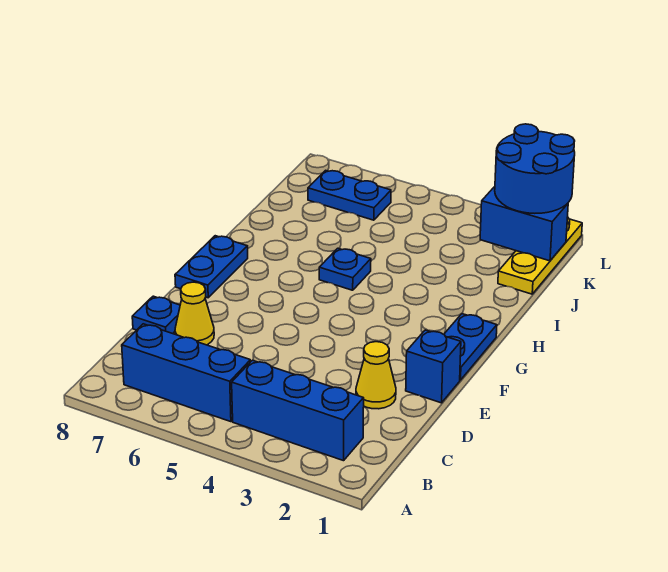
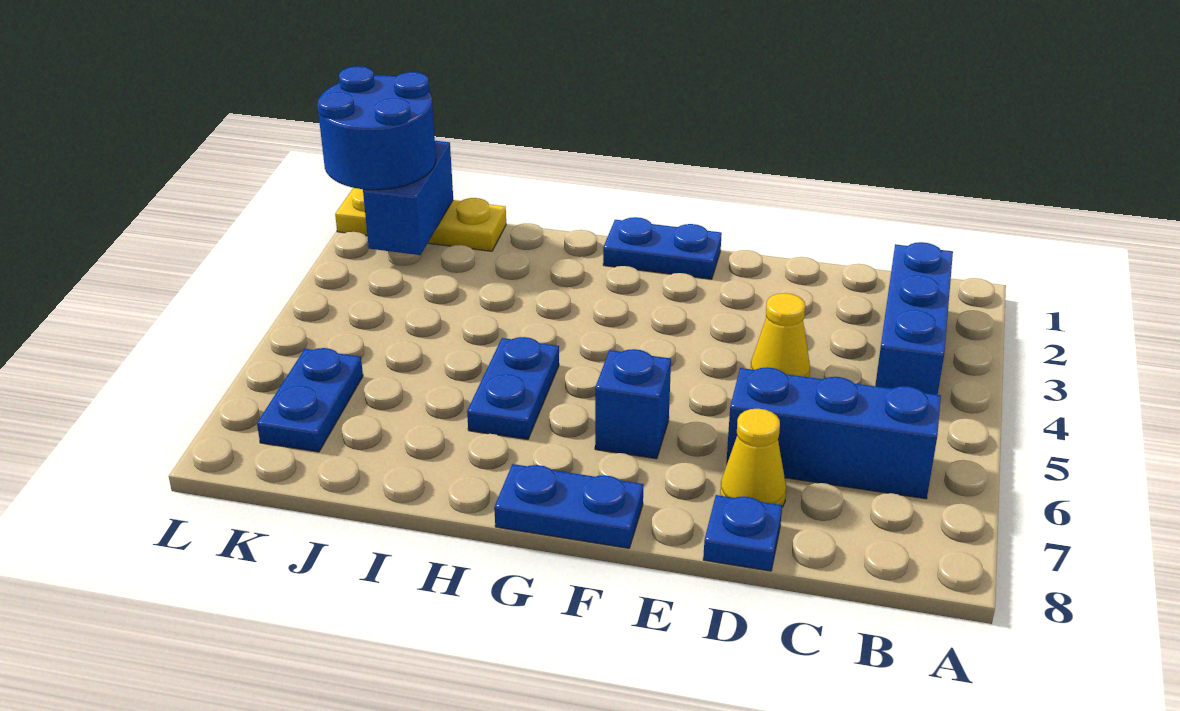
blue brick B5:B7 level 1 -> blue brick B6:D6 level 1
yellow cone D2 level 1 -> yellow cone D4 level 1
blue brick E1 level 1 -> blue brick F6 level 1
blue plate H5 level 1 -> blue plate H5:H6 level 1

